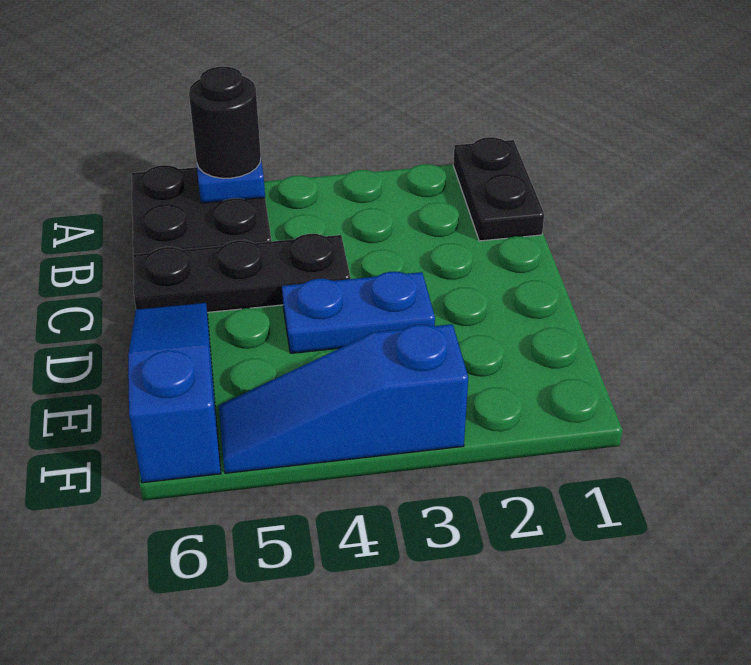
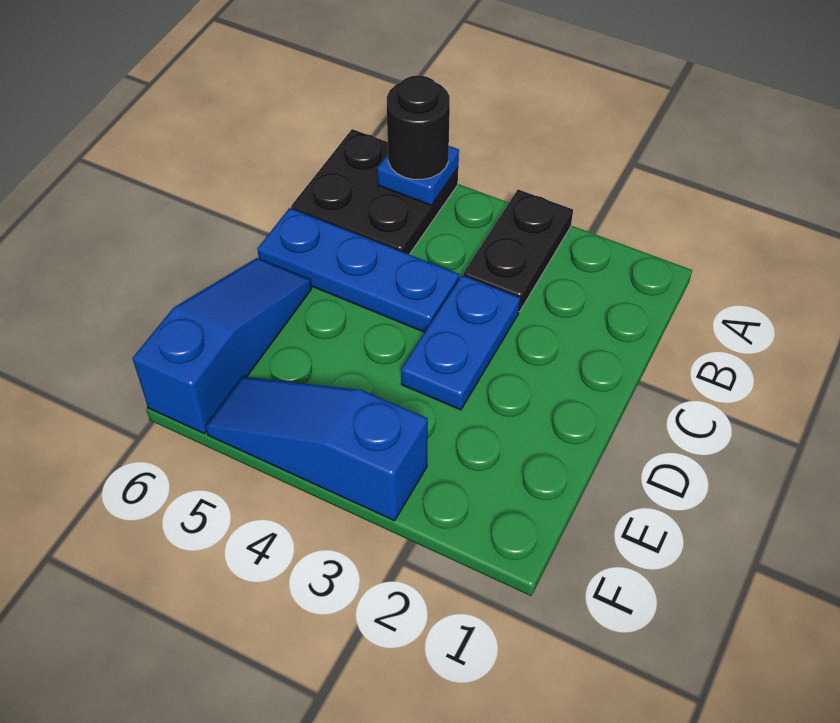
black plate A1:B1 level 1 -> black plate A3:B3 level 1
black plate C4:C6 level 1 -> blue plate C4:C6 level 1
blue plate D3:D4 level 1 -> blue plate C3:D3 level 1

